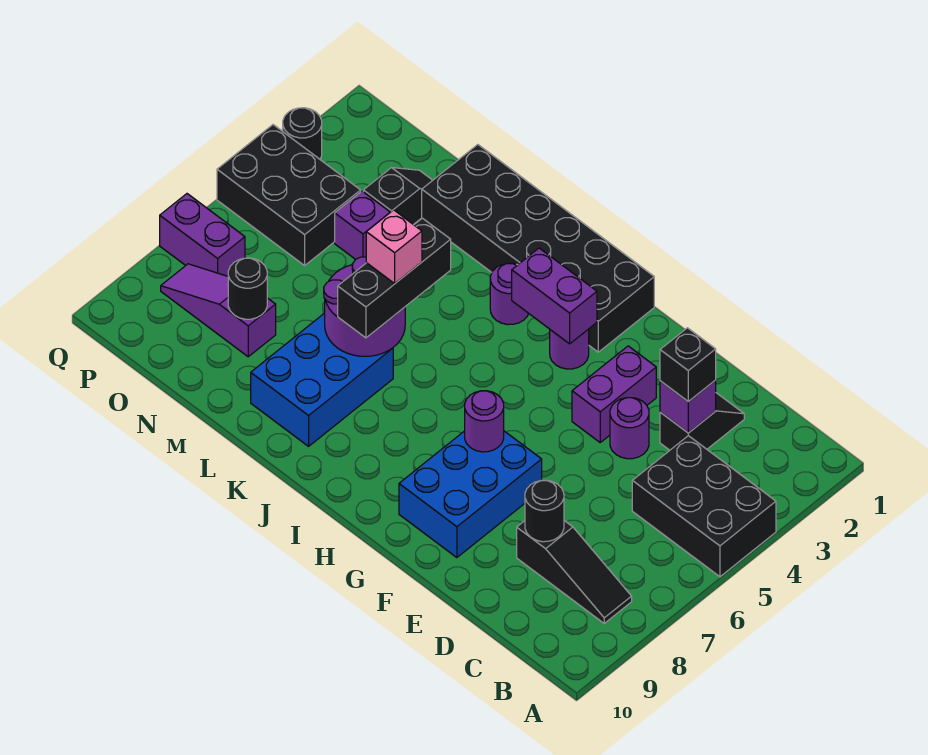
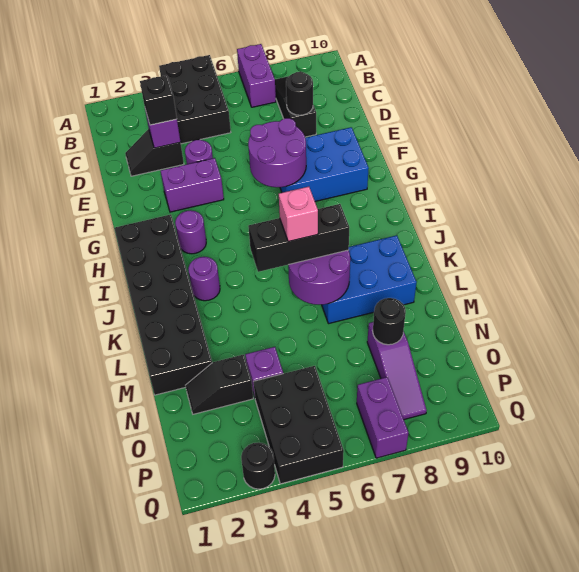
purple round brick G7 level 2 -> purple round brick F6:G7 level 2
purple brick H3:I3 level 2 -> purple brick A7:B7 level 1

